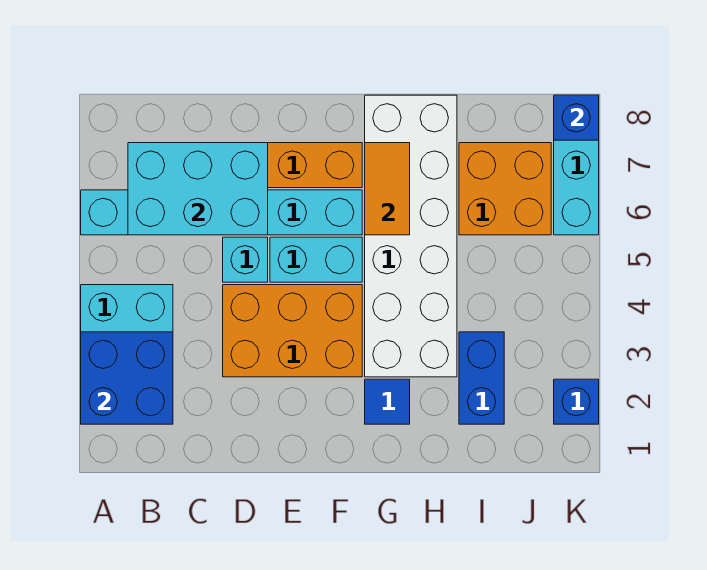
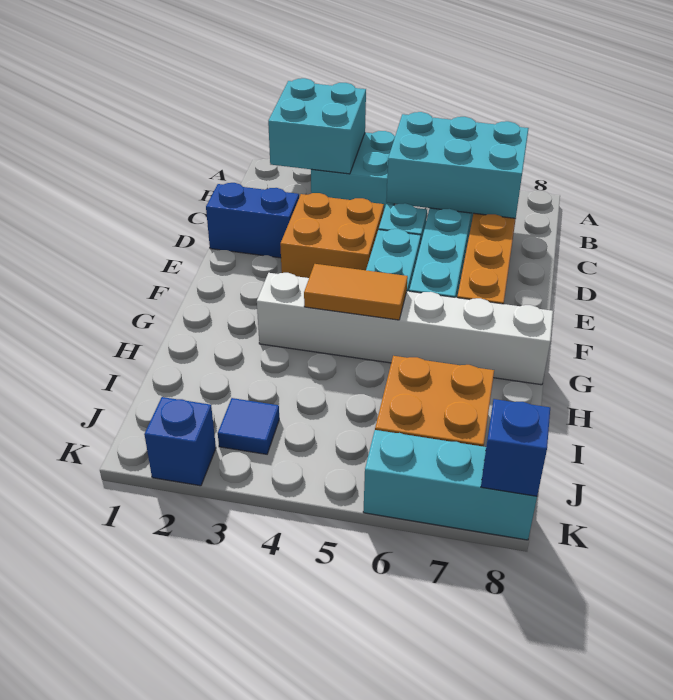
blue brick A2:B3 level 2 -> cyan brick A2:B3 level 2
cyan brick B6:D7 level 2 -> cyan brick B5:C7 level 2
orange brick D3:F4 level 1 -> orange brick D3:E4 level 1
blue tile G2 level 1 -> blue tile J3 level 1
white brick G3:H8 level 1 -> white brick G3:G8 level 1
orange tile G6:G7 level 2 -> orange tile G4:G5 level 2
blue brick I2:I3 level 1 -> blue brick D1:D2 level 1

